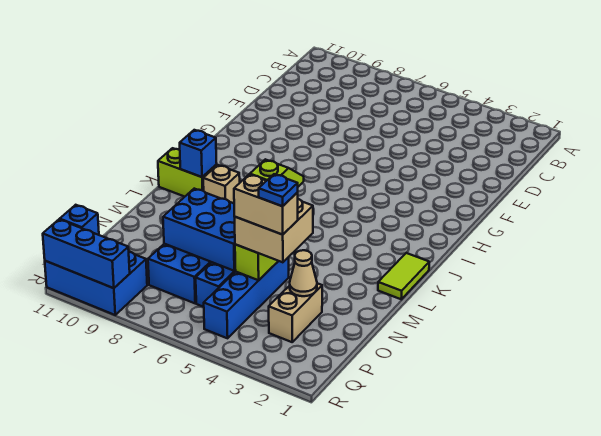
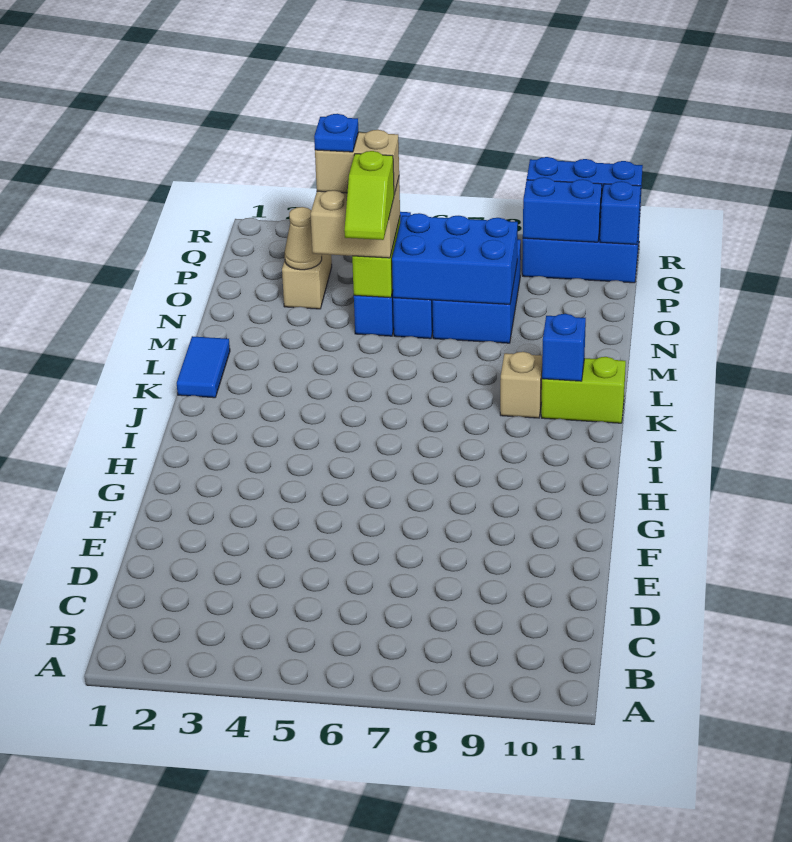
lime tile K1:L1 level 1 -> blue tile K1:L1 level 1
none -> blue brick Q9:Q10 level 2

